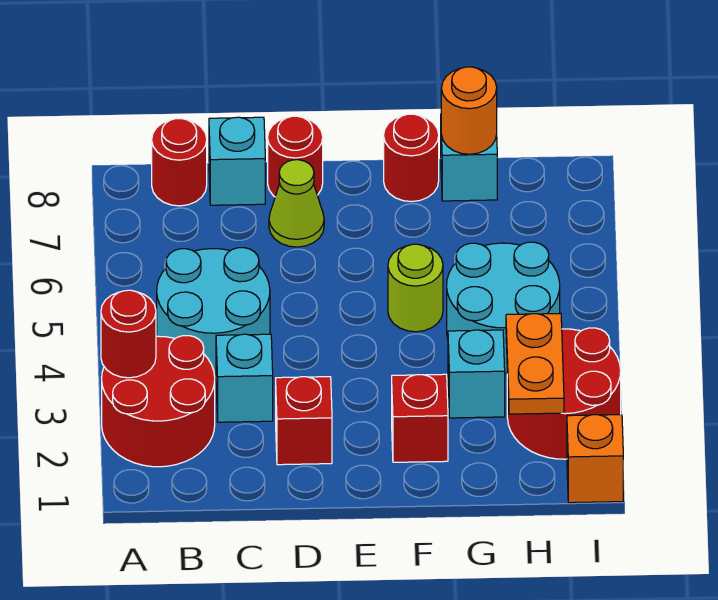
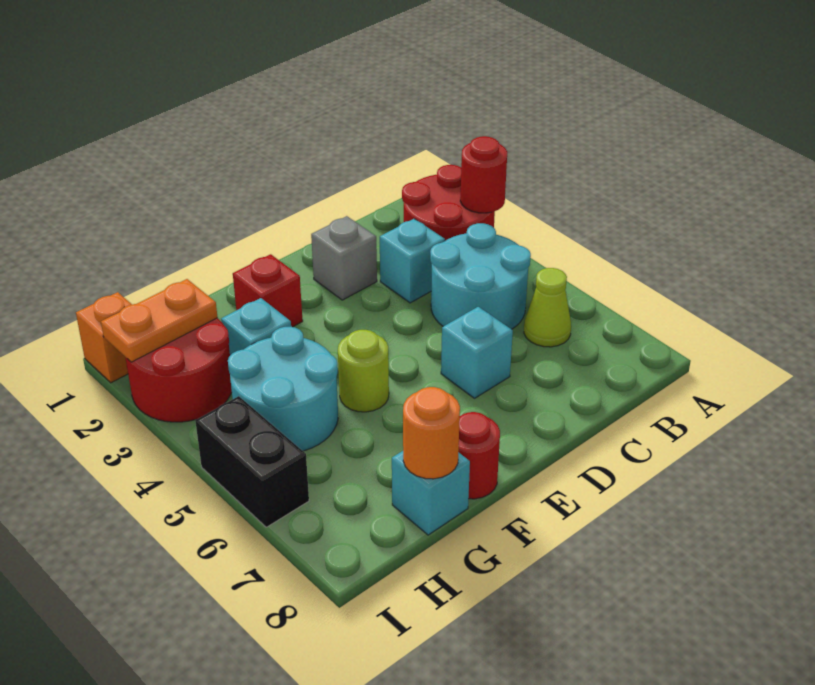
red round brick B8 level 1 -> none
cyan brick C8 level 1 -> cyan brick D6 level 1
red brick D2 level 1 -> grey brick D2 level 1
lime cone D7 level 1 -> lime cone B6 level 1
red round brick D8 level 1 -> none
orange plate H2:H3 level 2 -> orange plate H2:I2 level 2
none -> black brick I5:I6 level 1

